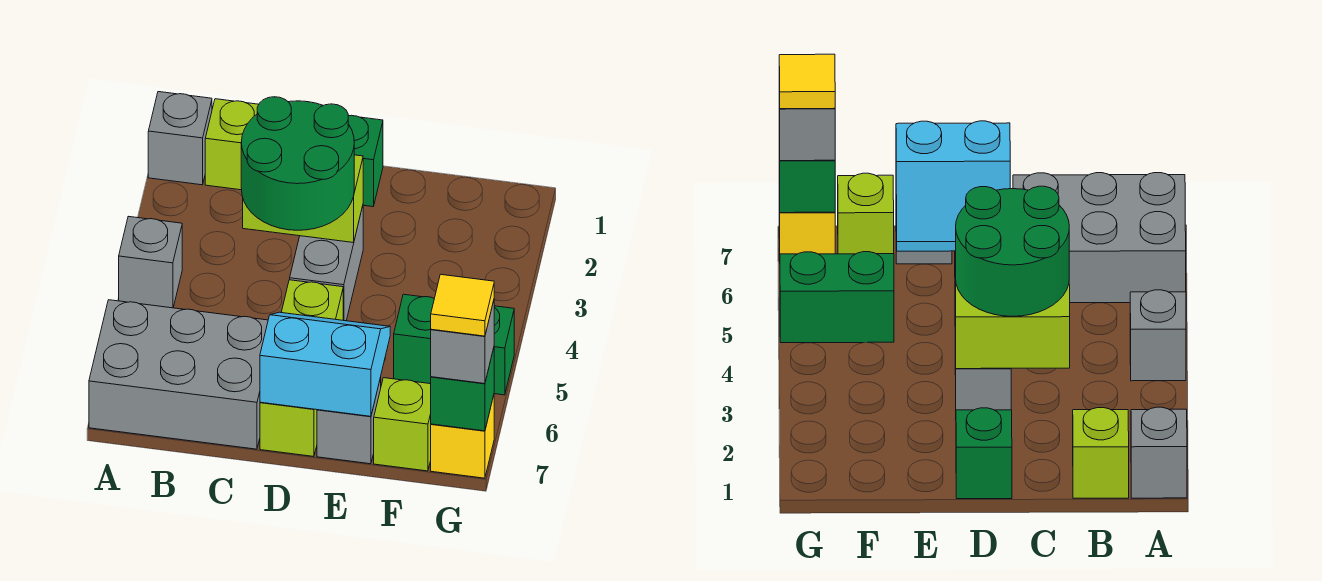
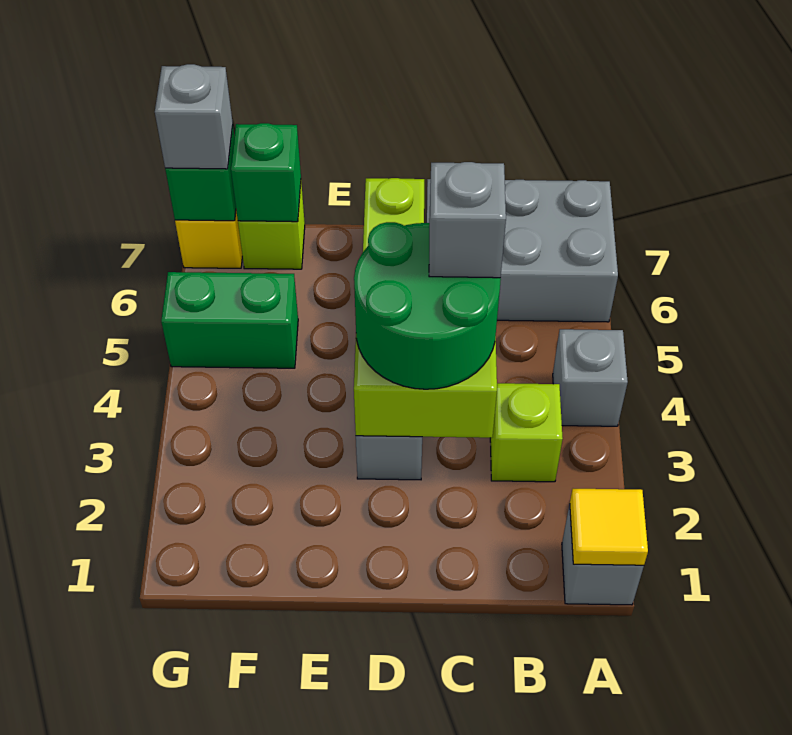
lime brick B1 level 1 -> lime brick B3 level 1
green brick D1 level 1 -> green brick F7 level 2
cyan slope D6:E7 level 2 top 7 -> none
grey brick E7 level 1 -> grey brick C4 level 4
yellow tile G7 level 4 -> yellow tile A1 level 2

